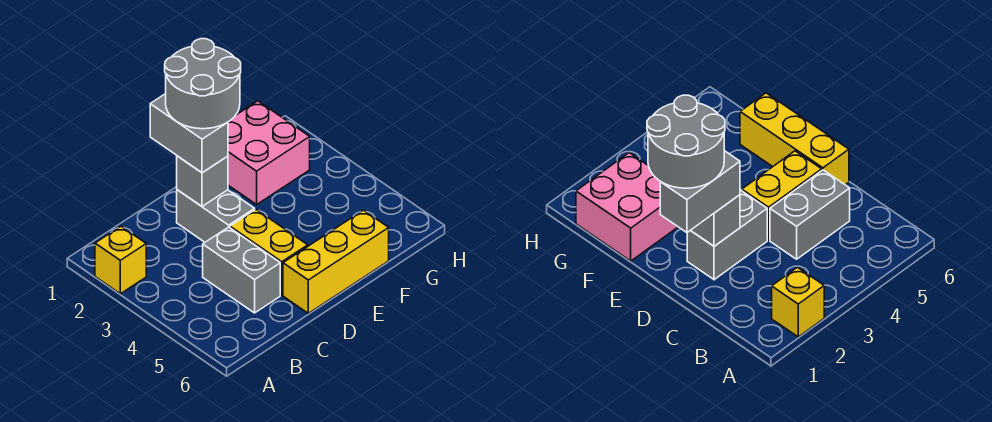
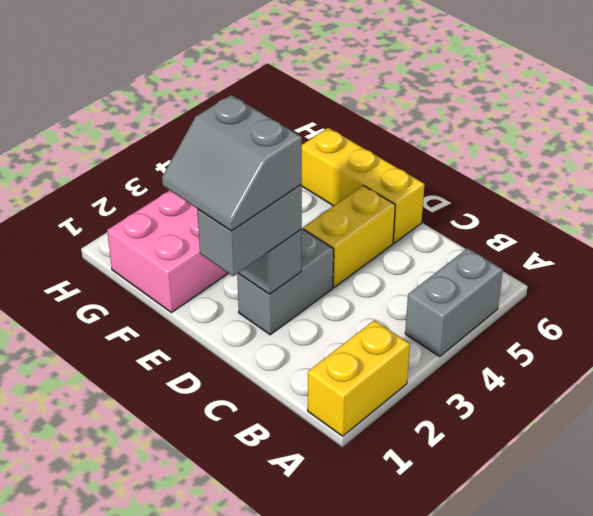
yellow brick A2 level 1 -> yellow brick A1:A2 level 1
grey brick C4:C5 level 1 -> grey brick A4:A5 level 1
grey round brick D1:E2 level 4 -> grey slope D1:E2 level 4 top 2

